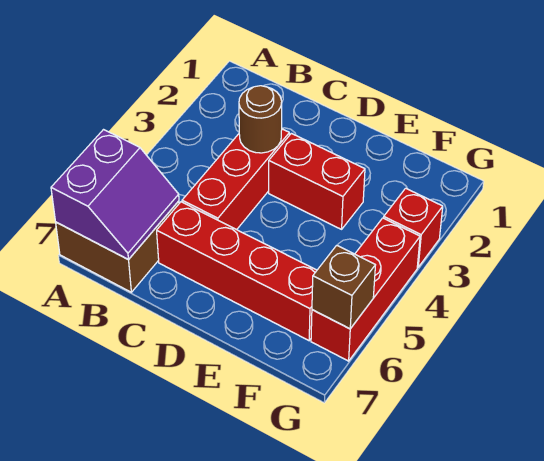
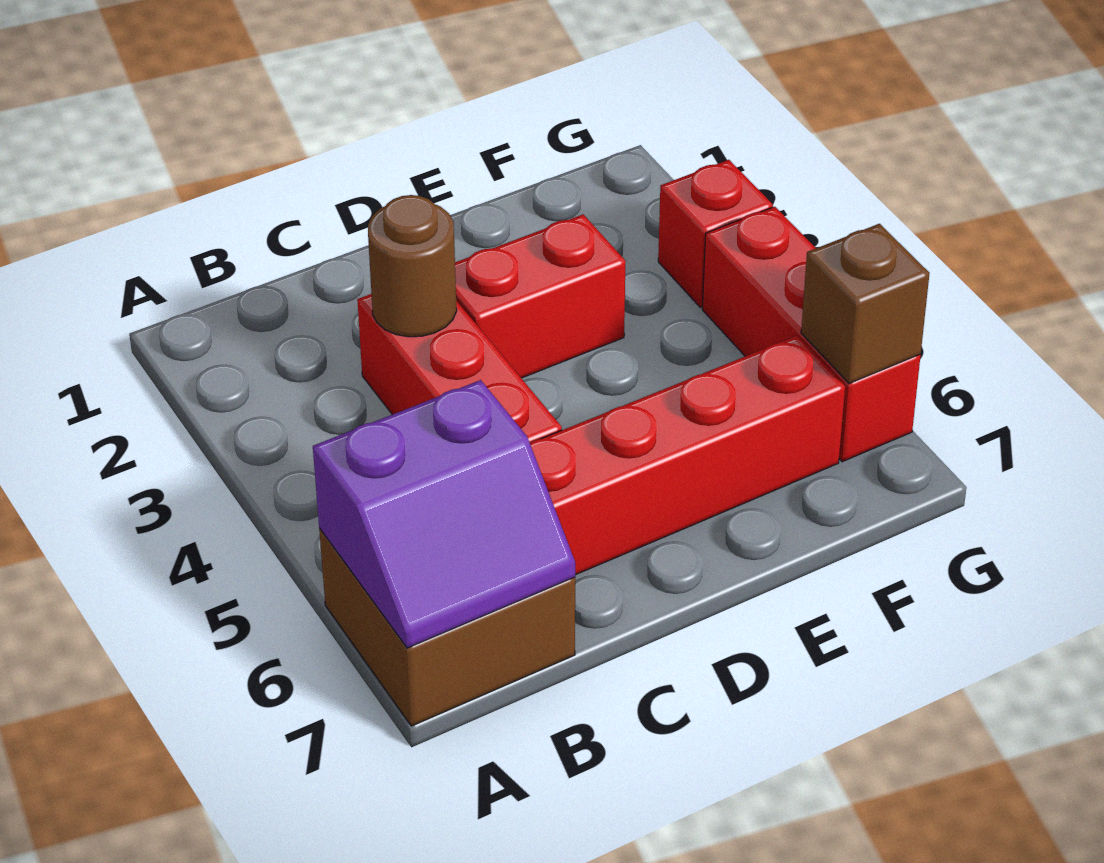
purple slope A6:B7 level 2 top A -> purple slope A6:B7 level 2 top 6

